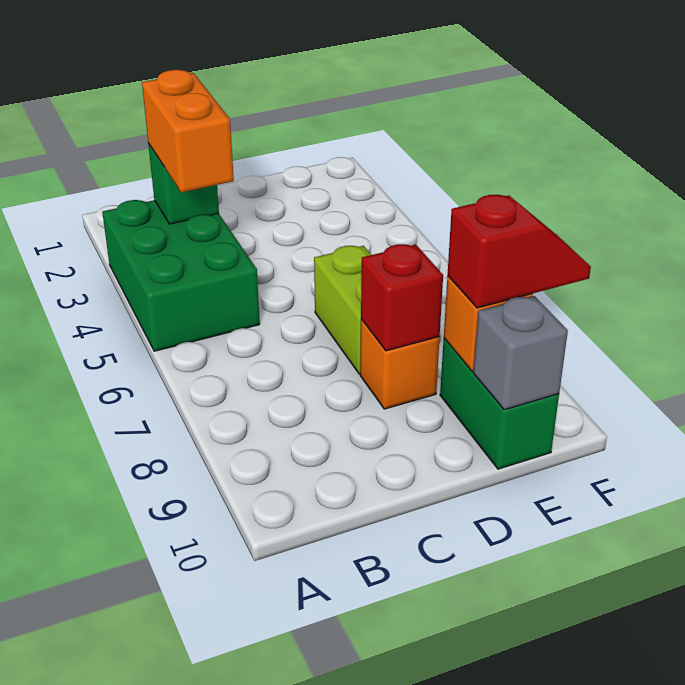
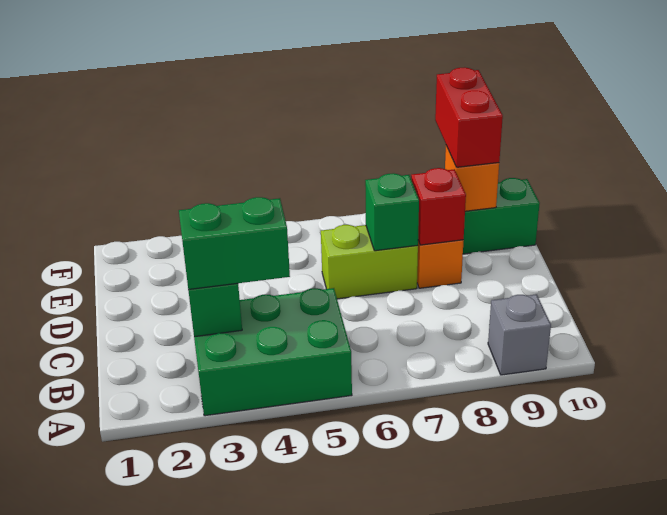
orange brick B3:B4 level 3 -> green brick B3:B4 level 3
none -> green brick D7 level 2
red slope E9:F9 level 3 top E -> red brick E9:F9 level 3
grey brick E10 level 2 -> grey brick A9 level 1

